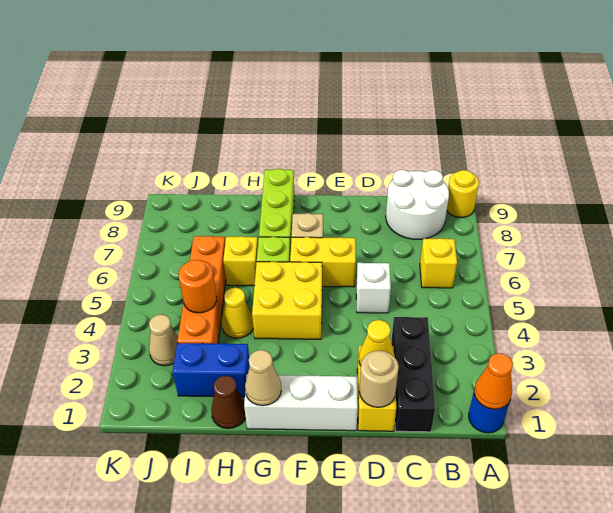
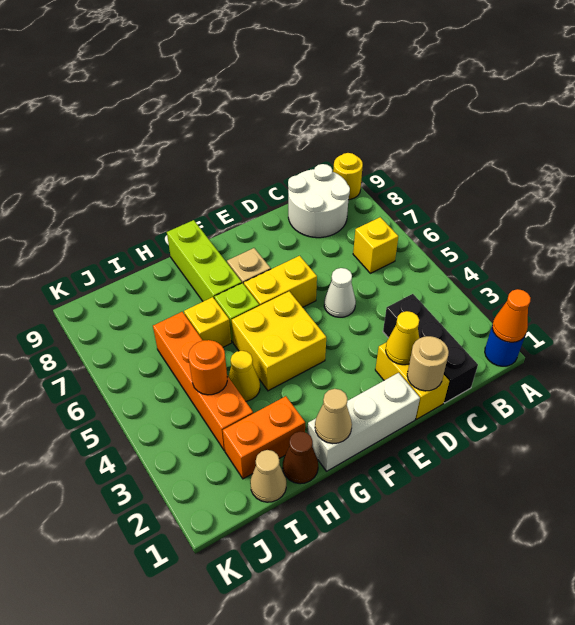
white brick D5 level 1 -> white cone D5 level 1
blue brick H2:I2 level 1 -> orange brick H2:I2 level 1
tan cone J3 level 1 -> tan cone I1 level 1

